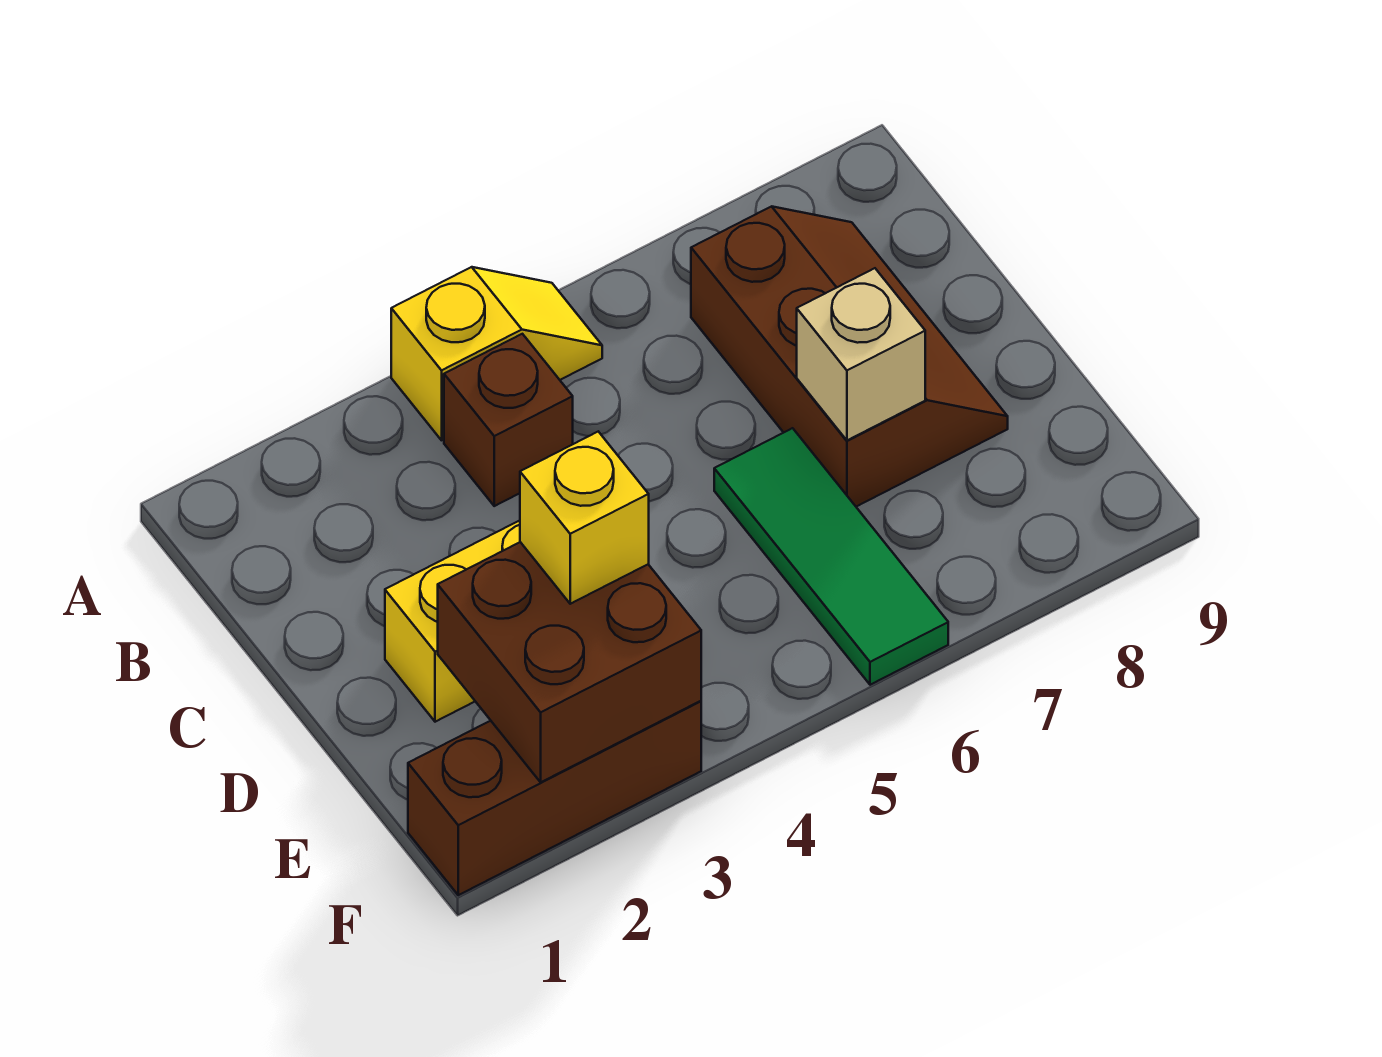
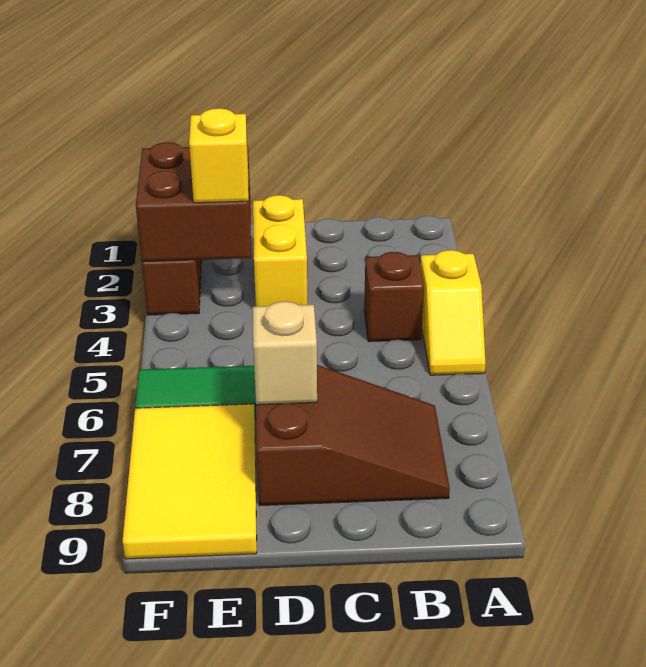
brown slope B7:D8 level 1 top 7 -> brown slope B7:D8 level 1 top D
none -> yellow tile E7:F9 level 1

